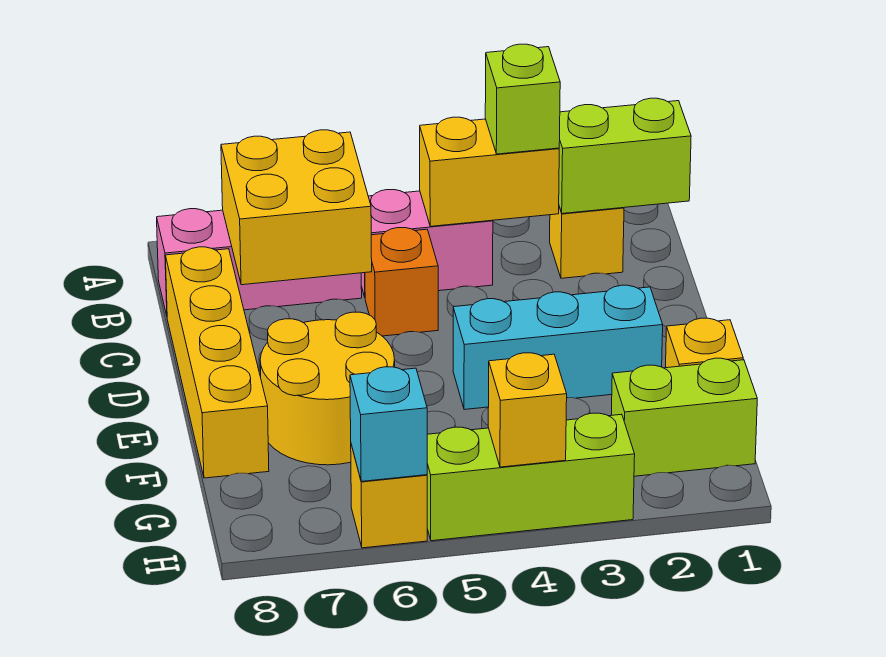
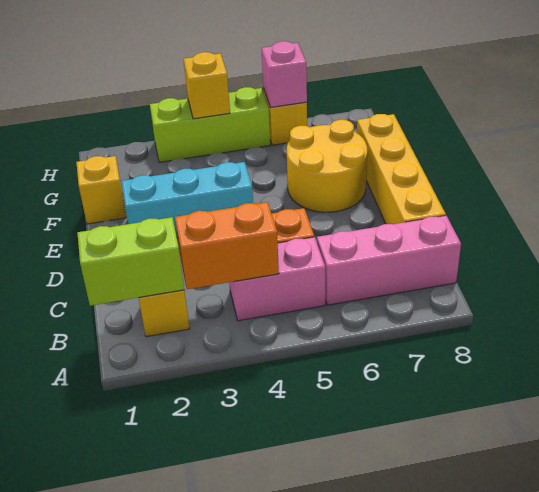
yellow brick B3:B4 level 2 -> orange brick B3:B4 level 2
lime brick B3 level 3 -> none
yellow brick B6:C7 level 2 -> none
lime brick G1:G2 level 1 -> none
cyan brick H6 level 2 -> pink brick H6 level 2

